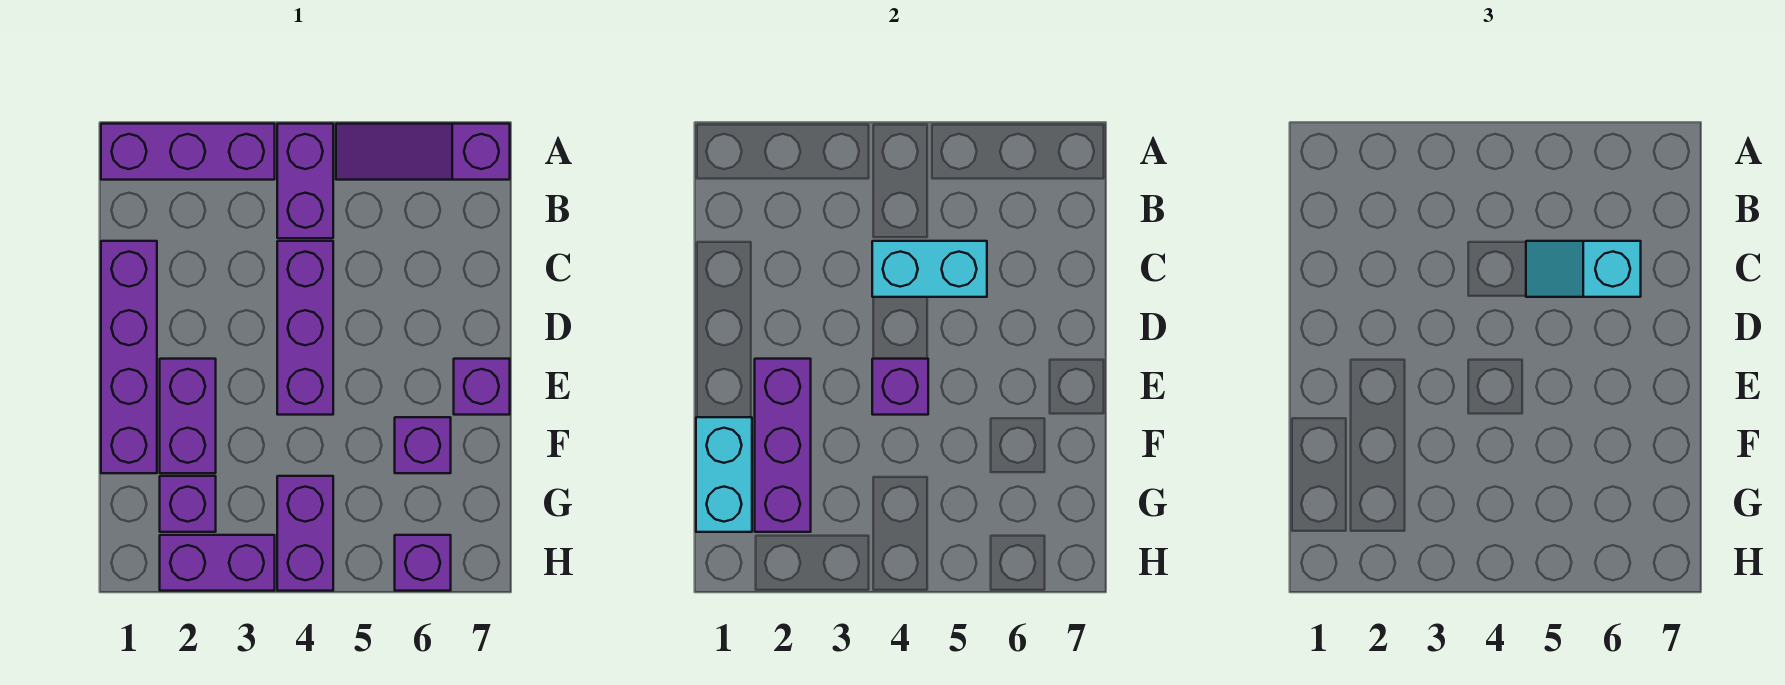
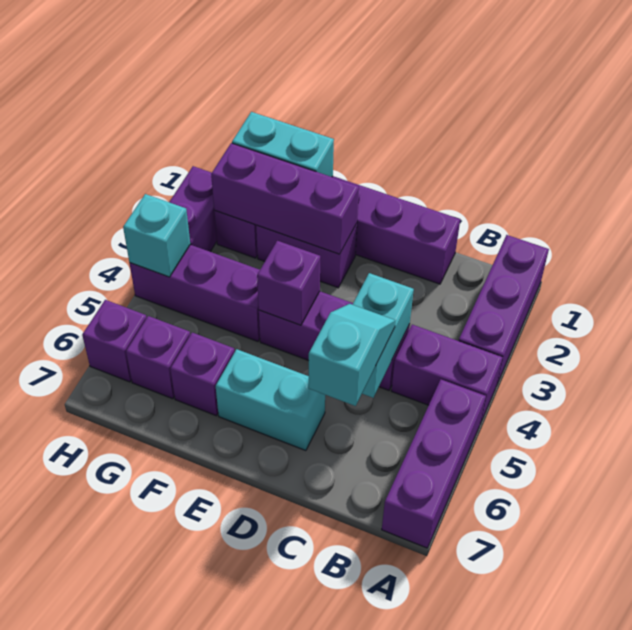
purple slope A5:A7 level 1 top 7 -> purple brick A5:A7 level 1
none -> cyan brick D6:E6 level 1
purple brick E7 level 1 -> purple brick G6 level 1
purple brick G4:H4 level 1 -> purple brick F4:H4 level 1
none -> cyan brick H4 level 2

